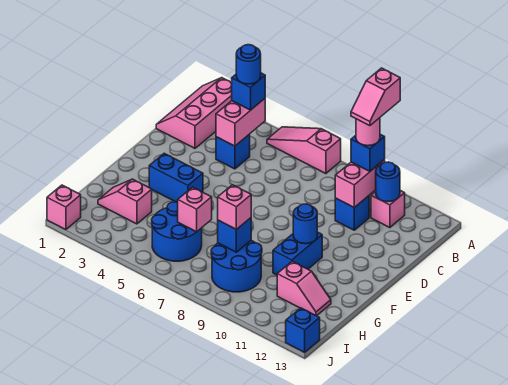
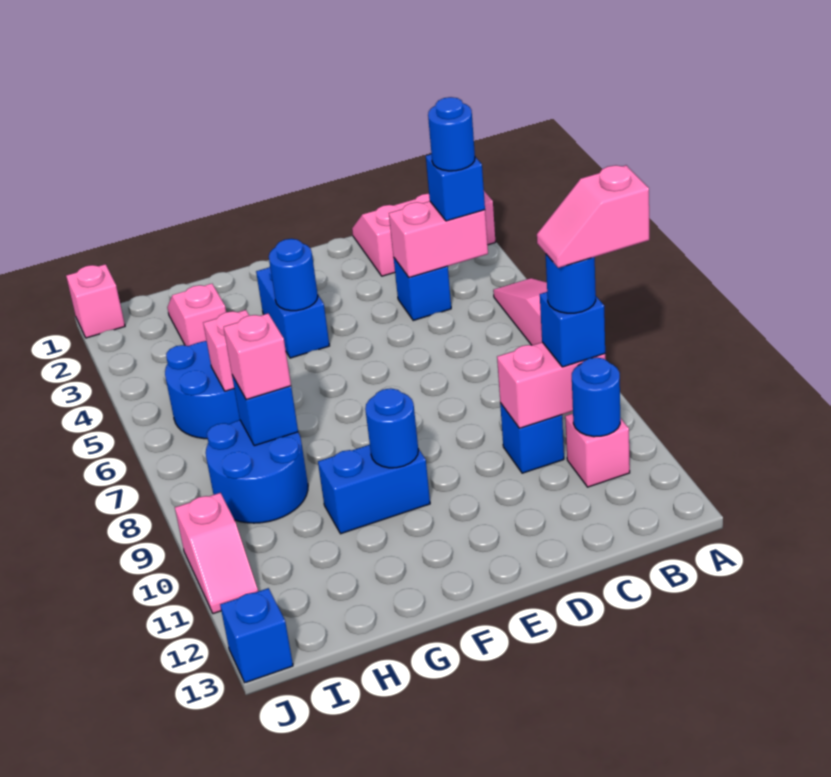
pink round brick B10 level 4 -> blue round brick B10 level 4
none -> blue round brick F4 level 2
pink slope H11:H12 level 1 top 11 -> pink slope J10:J11 level 1 top 10

